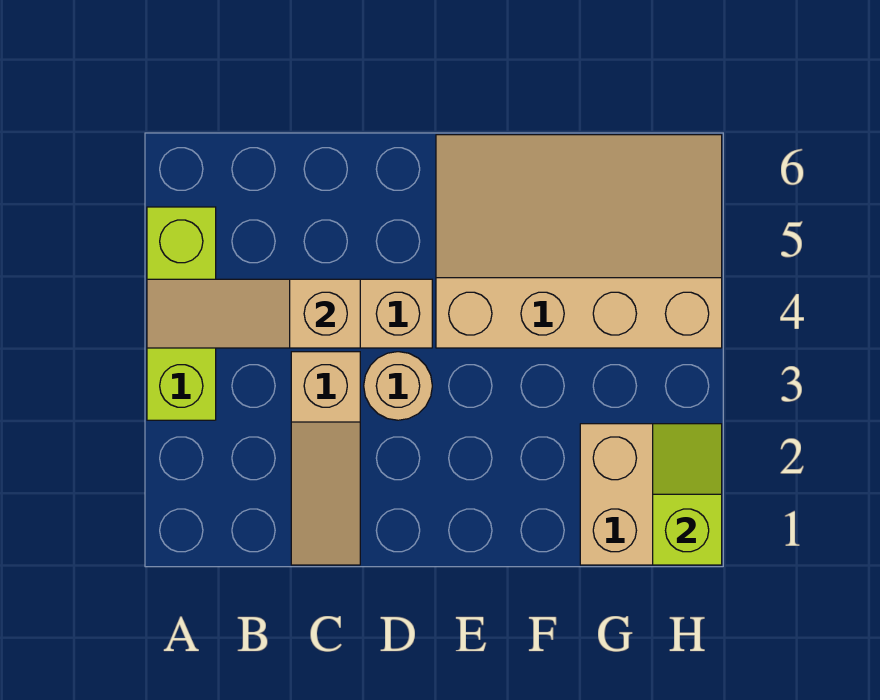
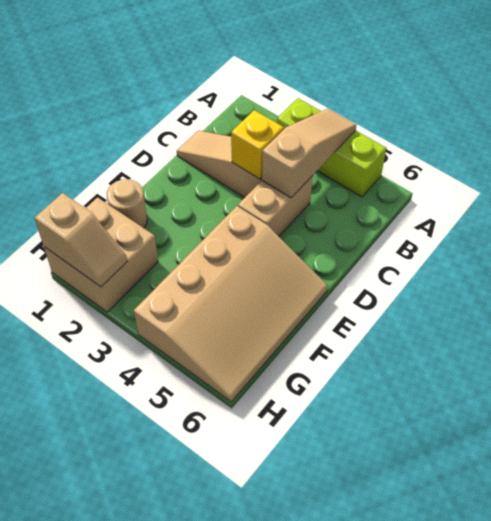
none -> yellow brick C3 level 2
tan round brick D3 level 1 -> tan round brick F1 level 1
lime slope H1:H2 level 2 top 1 -> tan slope H1:H2 level 2 top 1

